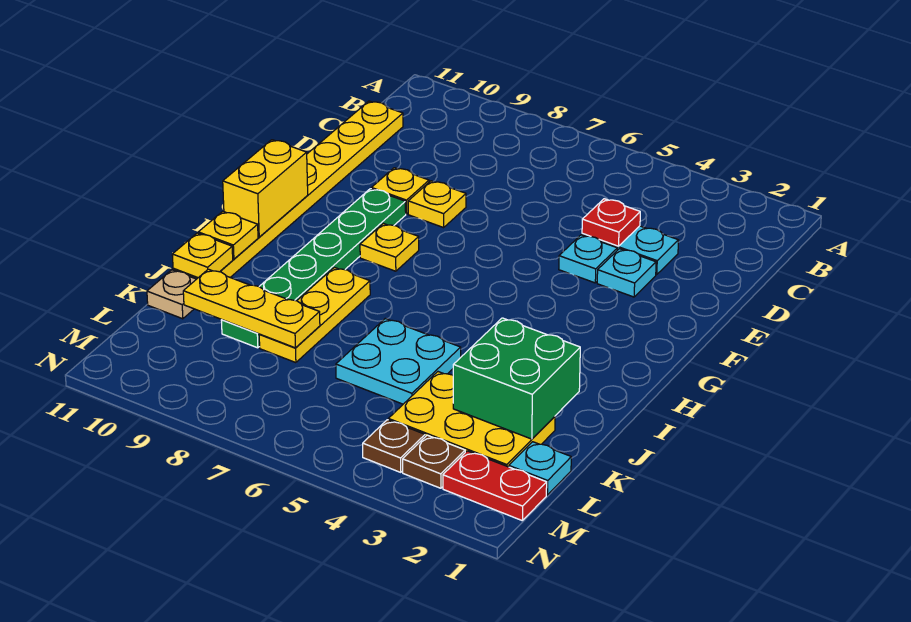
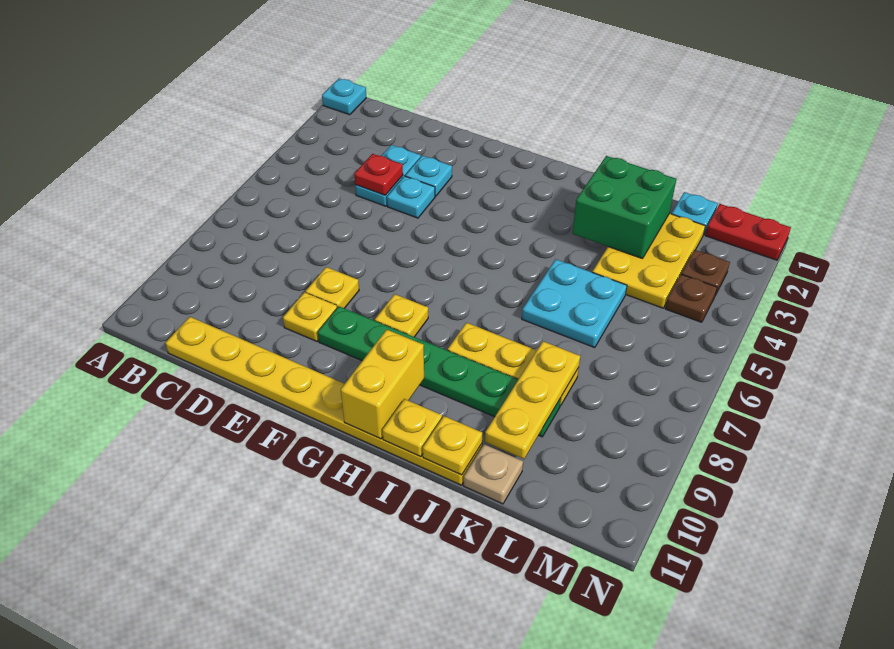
none -> cyan plate A1 level 1
yellow brick G11:H11 level 2 -> yellow brick H10:H11 level 2
red plate M1:M2 level 1 -> red plate M1:N1 level 1

